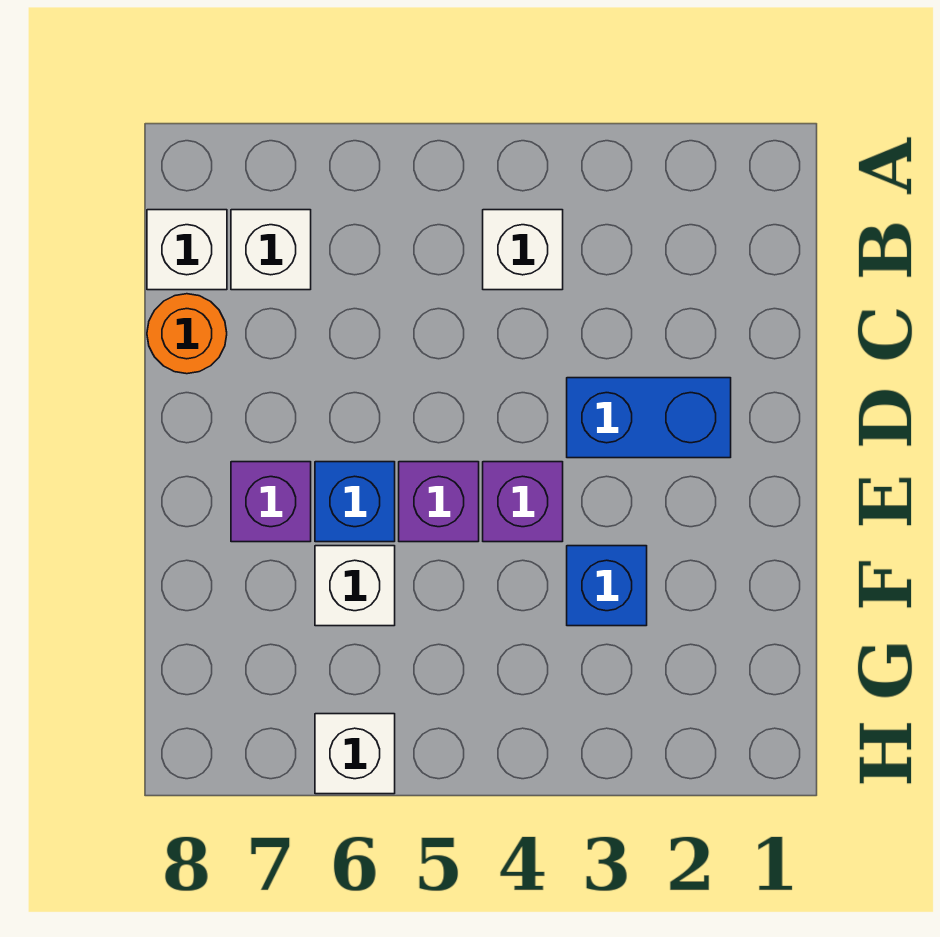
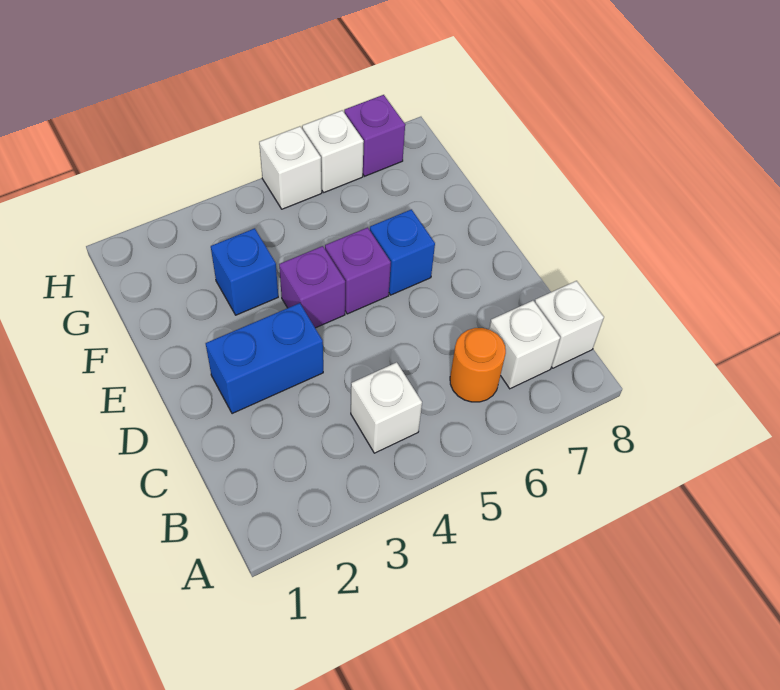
orange round brick C8 level 1 -> orange round brick B6 level 1
purple brick E7 level 1 -> purple brick H7 level 1
white brick F6 level 1 -> white brick H5 level 1

